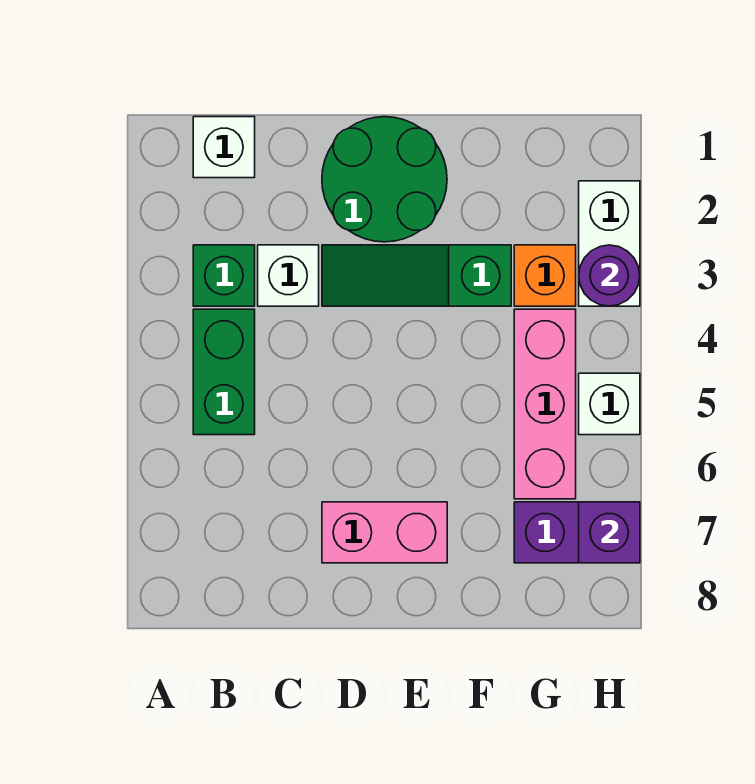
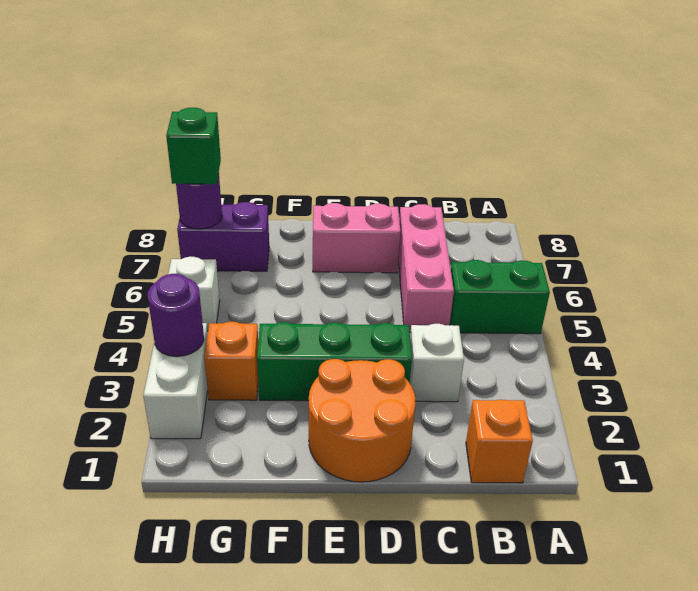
white brick B1 level 1 -> orange brick B1 level 1
green brick B3 level 1 -> green brick H7 level 3
green brick B4:B5 level 1 -> green brick A5:B5 level 1
green round brick D1:E2 level 1 -> orange round brick D1:E2 level 1
green slope D3:F3 level 1 top F -> green brick D3:F3 level 1
pink brick G4:G6 level 1 -> pink brick C5:C7 level 1
purple brick H7 level 2 -> purple round brick H7 level 2

